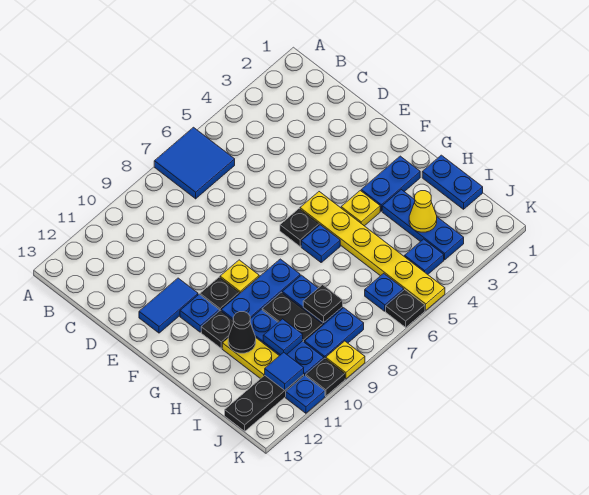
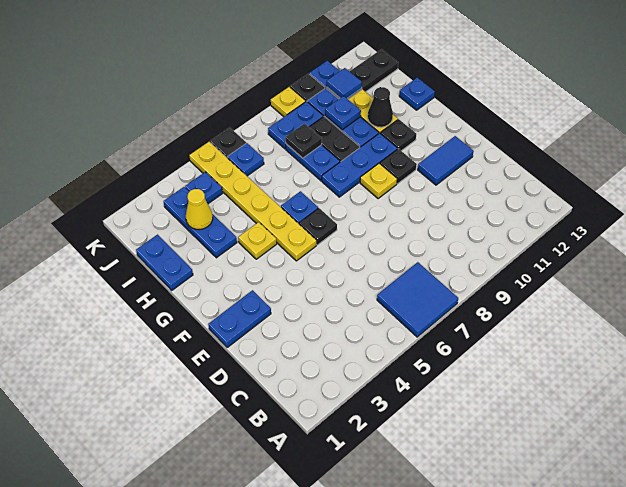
blue plate F11 level 1 -> blue plate H13 level 1
blue plate G2:G3 level 1 -> blue plate E1:E2 level 1

